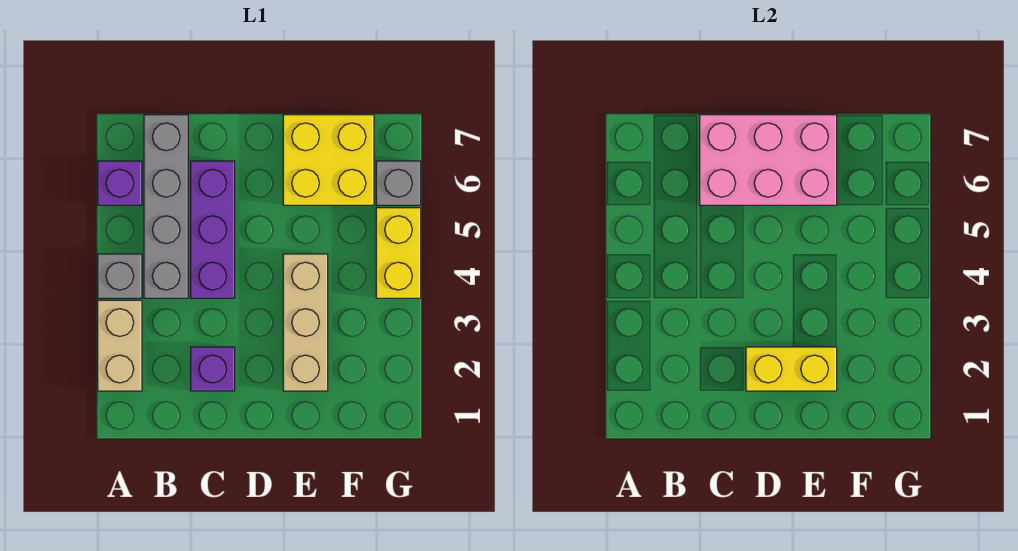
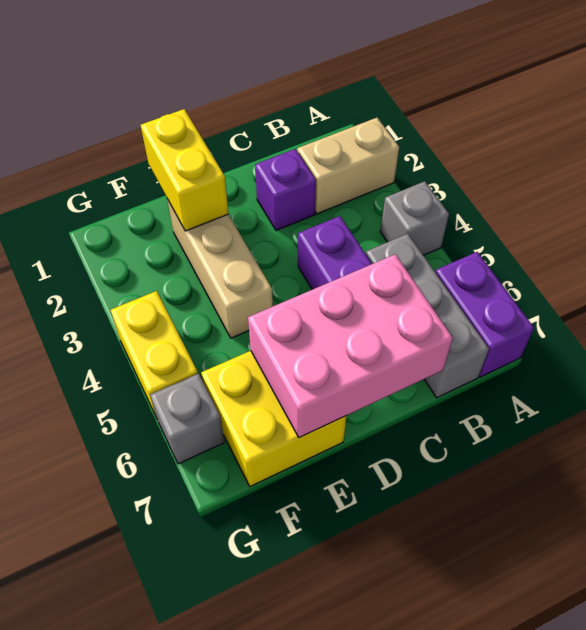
tan brick A2:A3 level 1 -> tan brick A2:B2 level 1
purple brick A6 level 1 -> purple brick A6:A7 level 1
grey brick B4:B7 level 1 -> grey brick B5:B7 level 1
yellow brick D2:E2 level 2 -> yellow brick E1:E2 level 2

